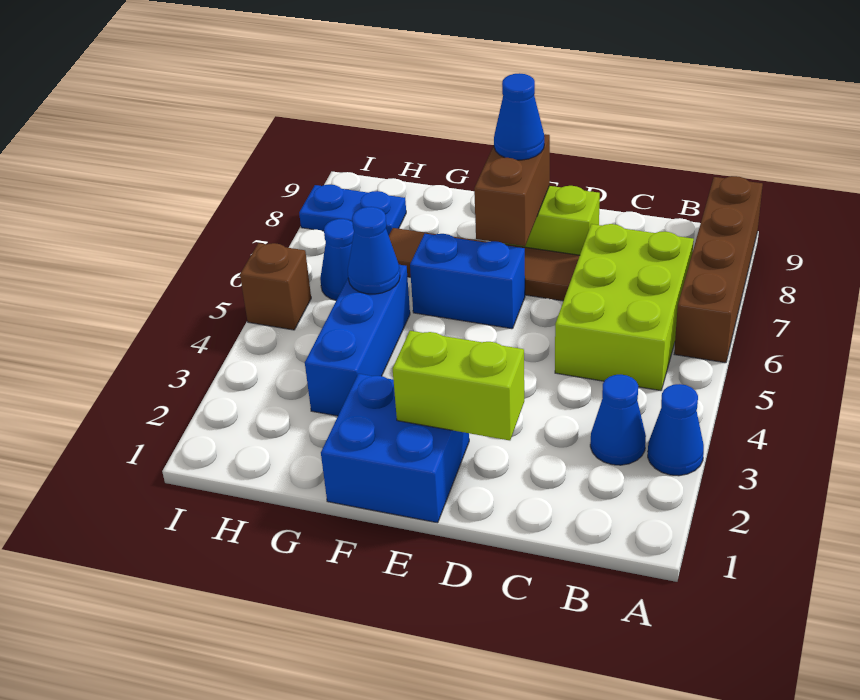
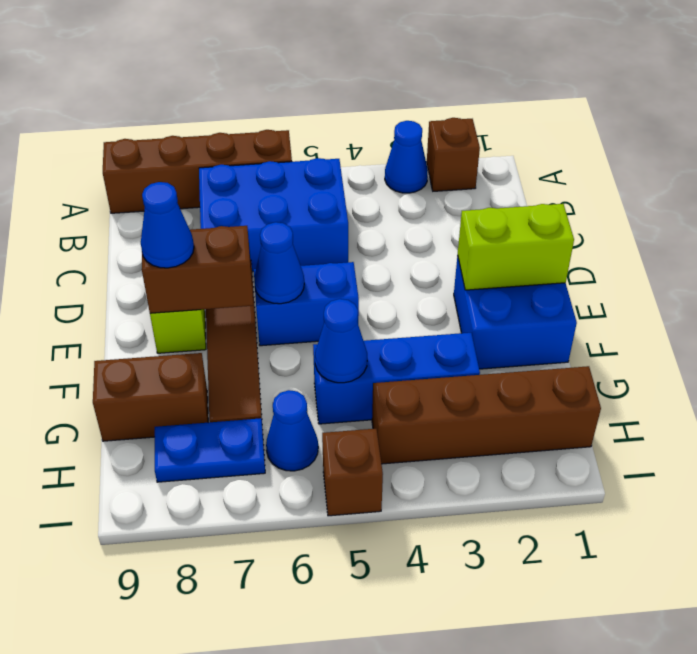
none -> brown brick A2 level 1
blue cone B3 level 1 -> blue cone E6 level 2
lime brick B5:C7 level 1 -> blue brick B5:C7 level 1
lime brick D2:E2 level 2 -> lime brick E1:E2 level 2
blue brick E6:F6 level 1 -> blue brick E5:E6 level 1
none -> brown brick G8:G9 level 1
none -> brown brick H1:H4 level 1
blue plate H8:I8 level 1 -> blue plate H7:H8 level 1

